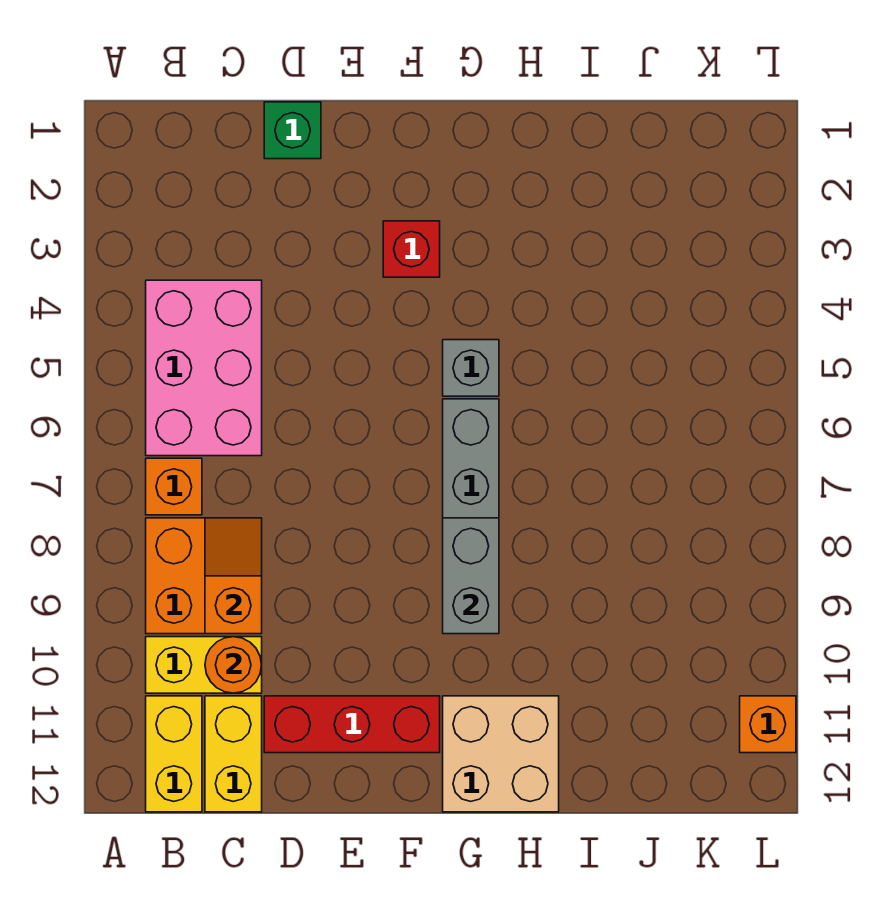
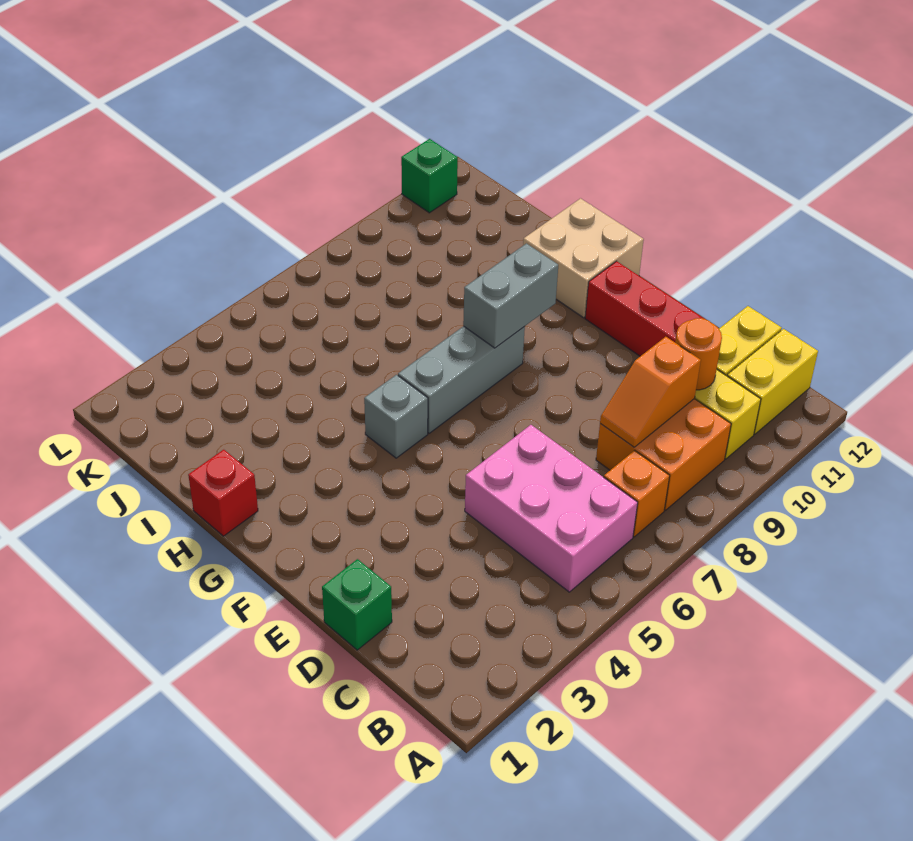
pink brick B4:C6 level 1 -> pink brick B5:D6 level 1
red brick F3 level 1 -> red brick H1 level 1
orange brick L11 level 1 -> green brick L11 level 1

